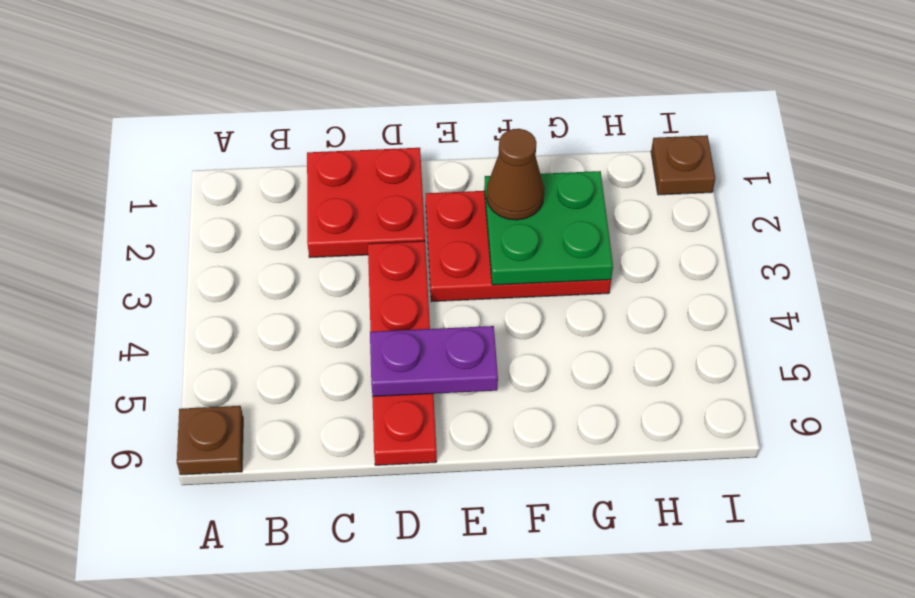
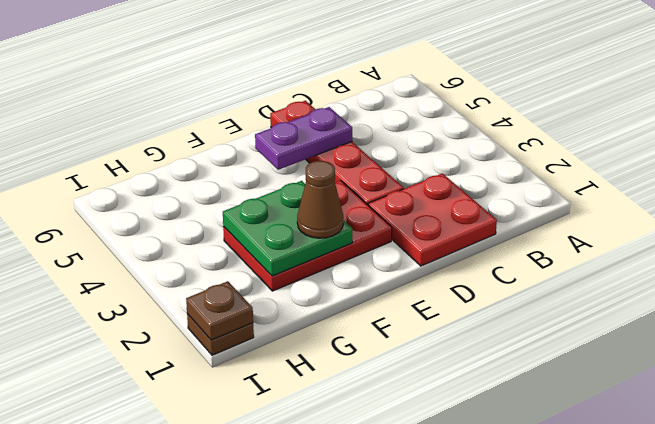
brown plate A6 level 1 -> brown plate I1 level 2

